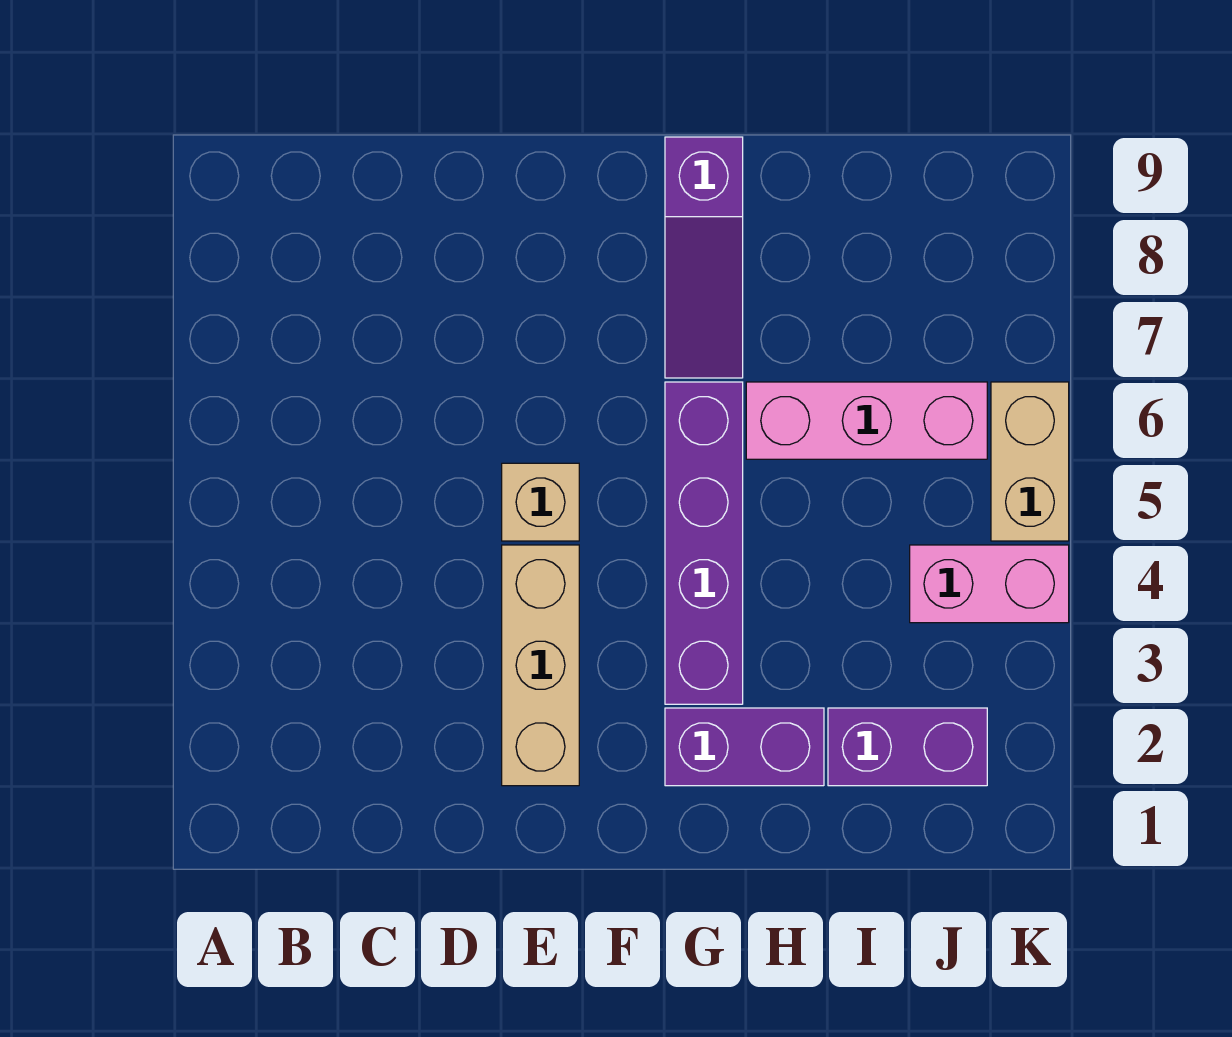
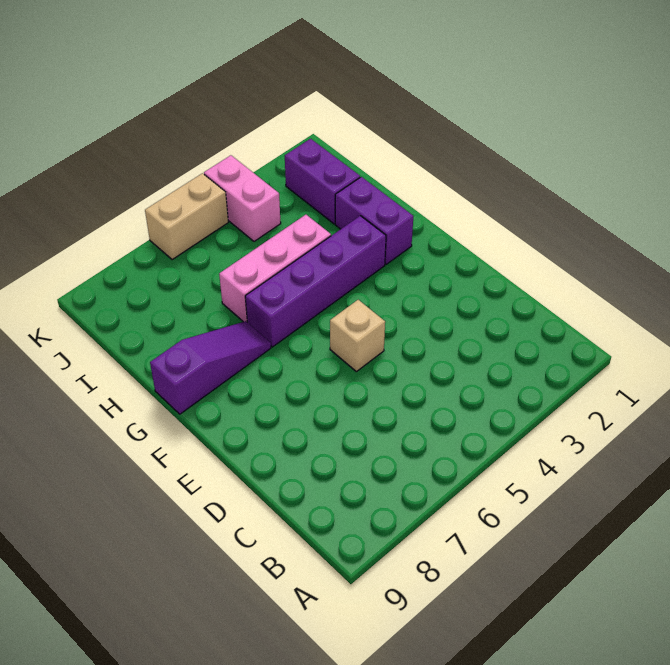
tan brick E2:E4 level 1 -> none
pink brick H6:J6 level 1 -> pink brick H4:H6 level 1

